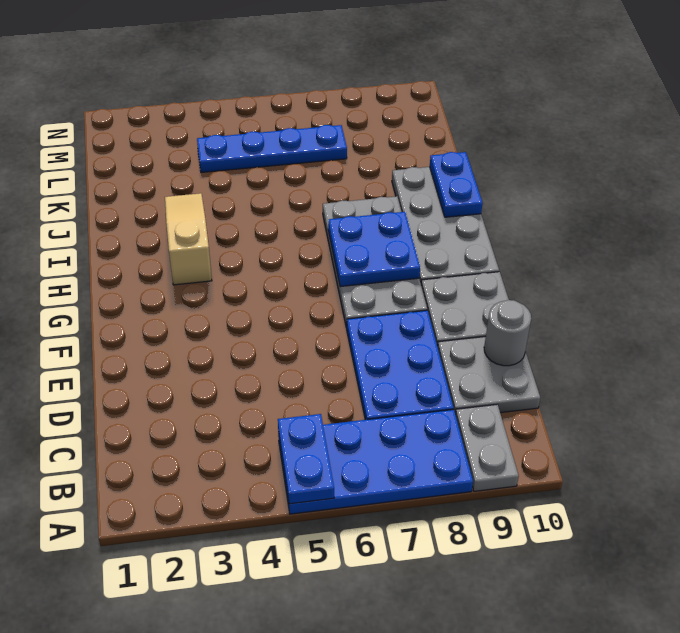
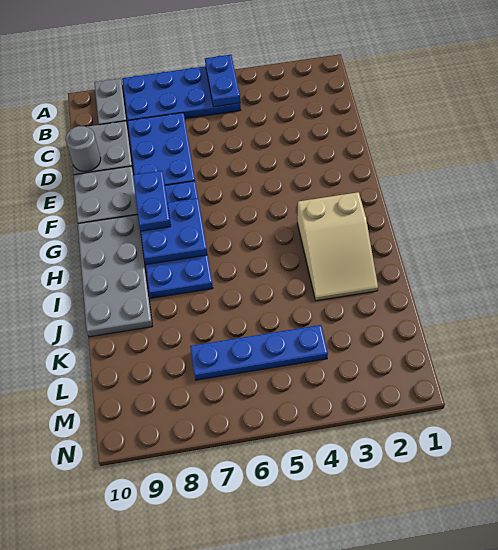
grey plate F7:I8 level 1 -> blue plate F7:I8 level 1
tan slope H3:J3 level 1 top H -> tan slope H2:J3 level 1 top H
blue plate I10:J10 level 2 -> blue plate F8:G8 level 3

